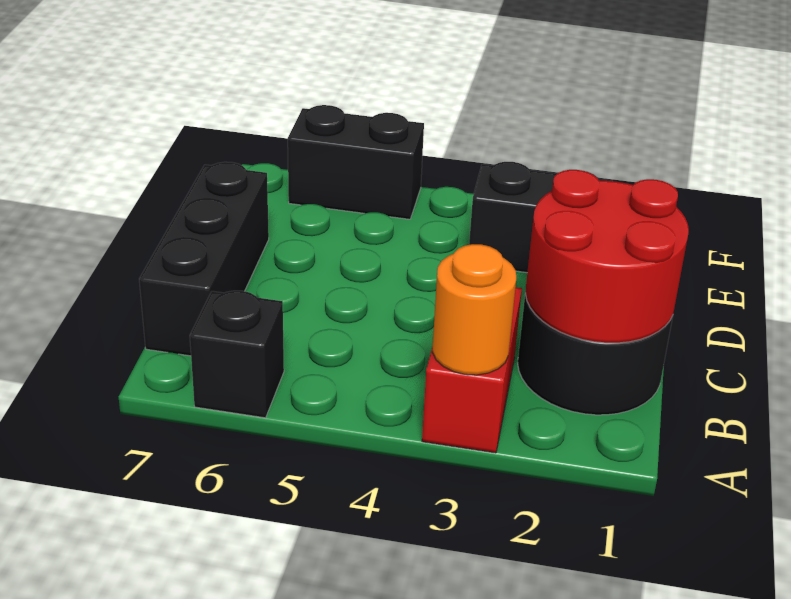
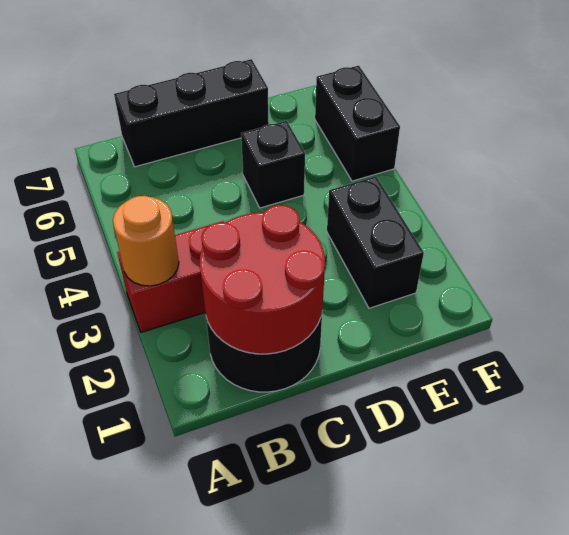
black brick A6 level 1 -> black brick D5 level 1

